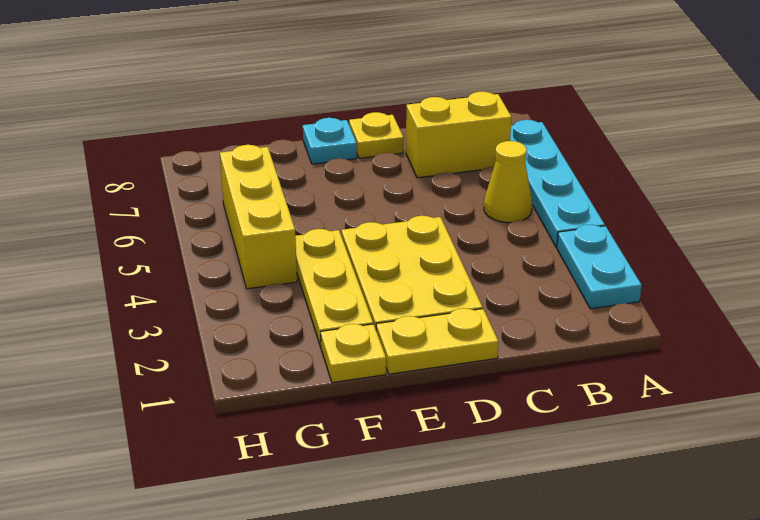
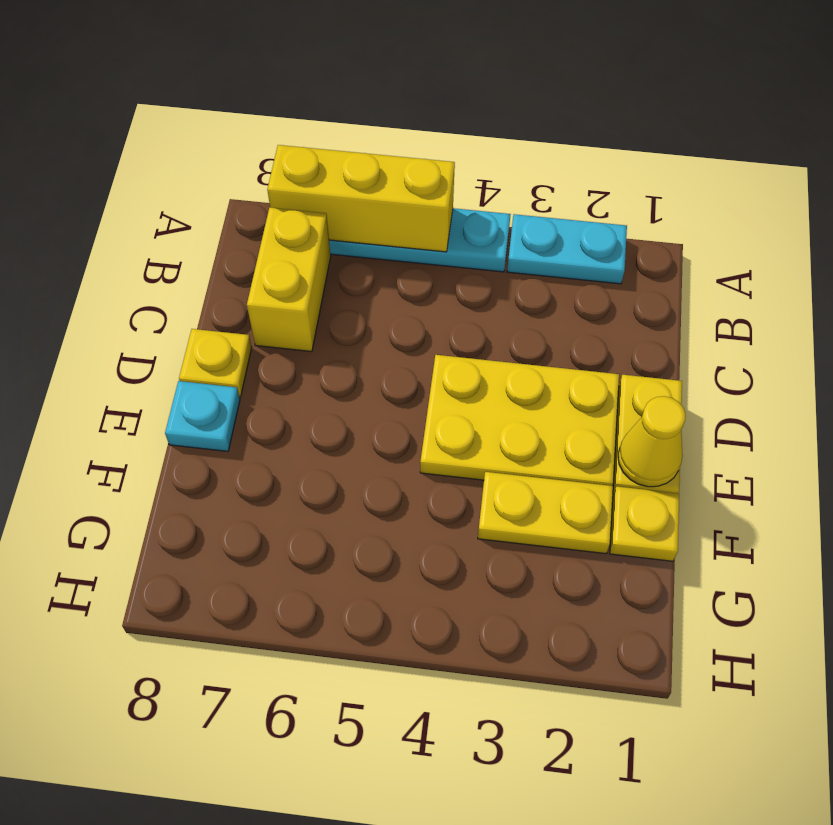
yellow cone B5 level 1 -> yellow cone E1 level 2
yellow plate F2:F4 level 1 -> yellow plate F2:F3 level 1
yellow brick G4:G6 level 1 -> yellow brick A5:A7 level 2

